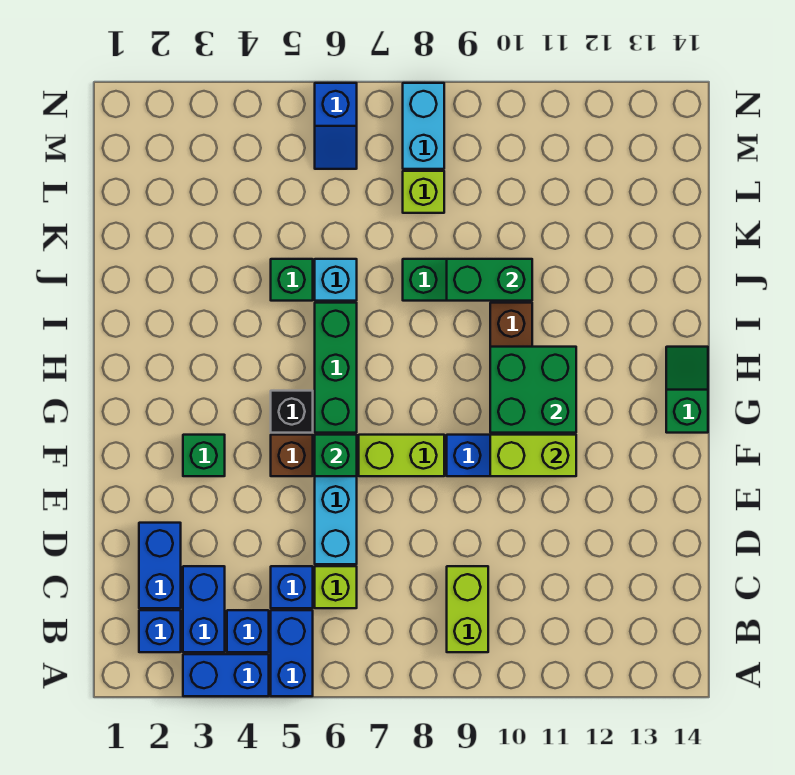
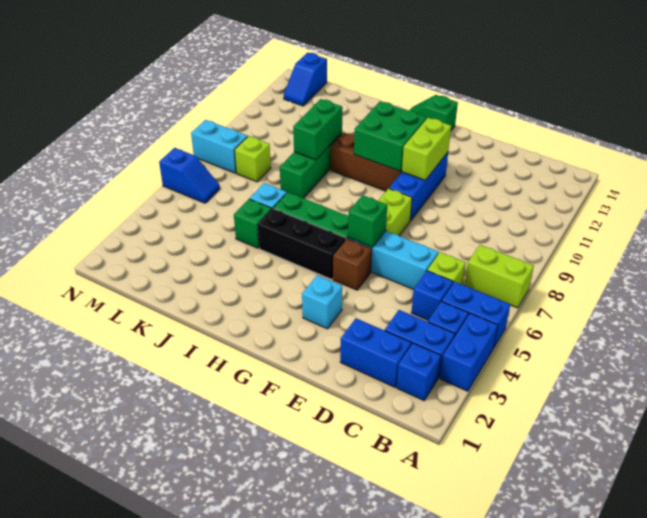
lime brick B9:C9 level 1 -> lime brick A7:B7 level 1
green brick F3 level 1 -> cyan brick F3 level 1
black brick G5 level 1 -> black brick G5:I5 level 1
none -> blue slope M13:M14 level 1 top 14

